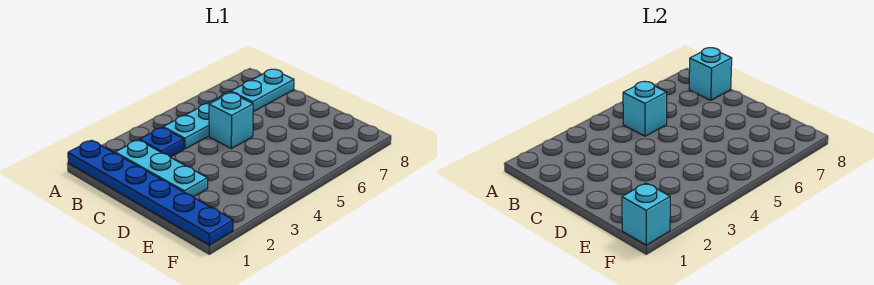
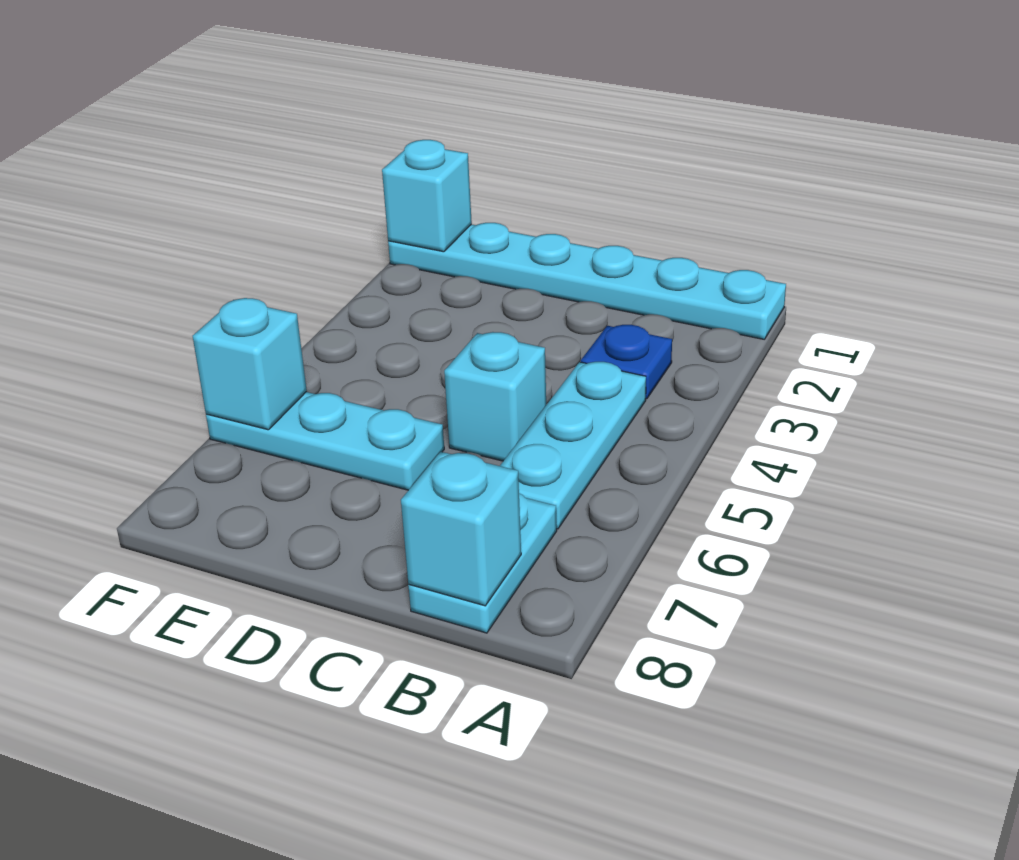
blue plate A1:F1 level 1 -> cyan plate A1:F1 level 1
cyan plate B2:D2 level 1 -> cyan plate D6:F6 level 1
cyan brick B5 level 2 -> cyan brick F6 level 2

